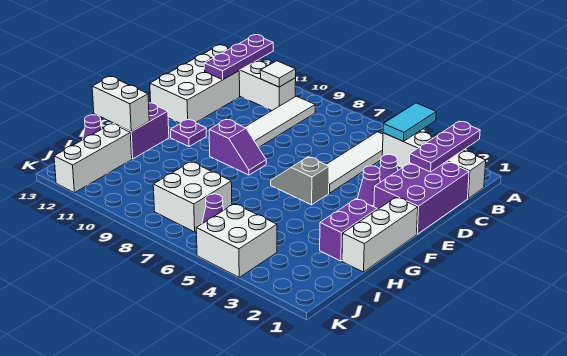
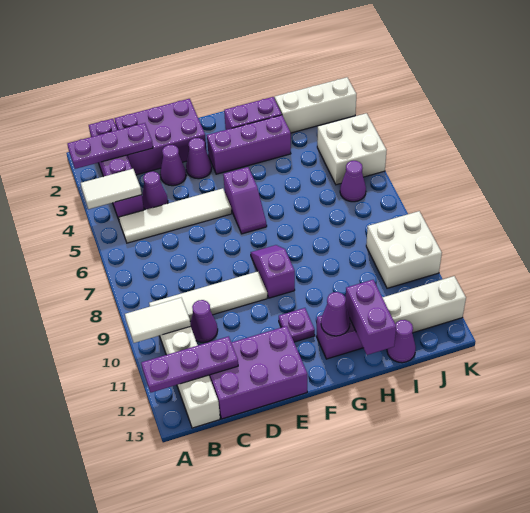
cyan tile A4:B4 level 2 -> white tile A4:B4 level 2
white brick B1:B4 level 1 -> purple brick B1:B4 level 1
white tile B10 level 2 -> white tile A10:B10 level 2
none -> purple cone C4 level 1
none -> purple cone C10 level 1
white brick C12:E13 level 1 -> purple brick C12:E13 level 1
white brick F1:H1 level 1 -> white brick I2:K2 level 1
none -> purple brick F3:H3 level 1
grey slope F5:F6 level 1 top 5 -> purple slope F5:F6 level 1 top 5
none -> purple cone G12 level 2
white brick H12:H13 level 2 -> purple brick H12:H13 level 2
white brick I7:J8 level 1 -> white brick J9:K10 level 1

